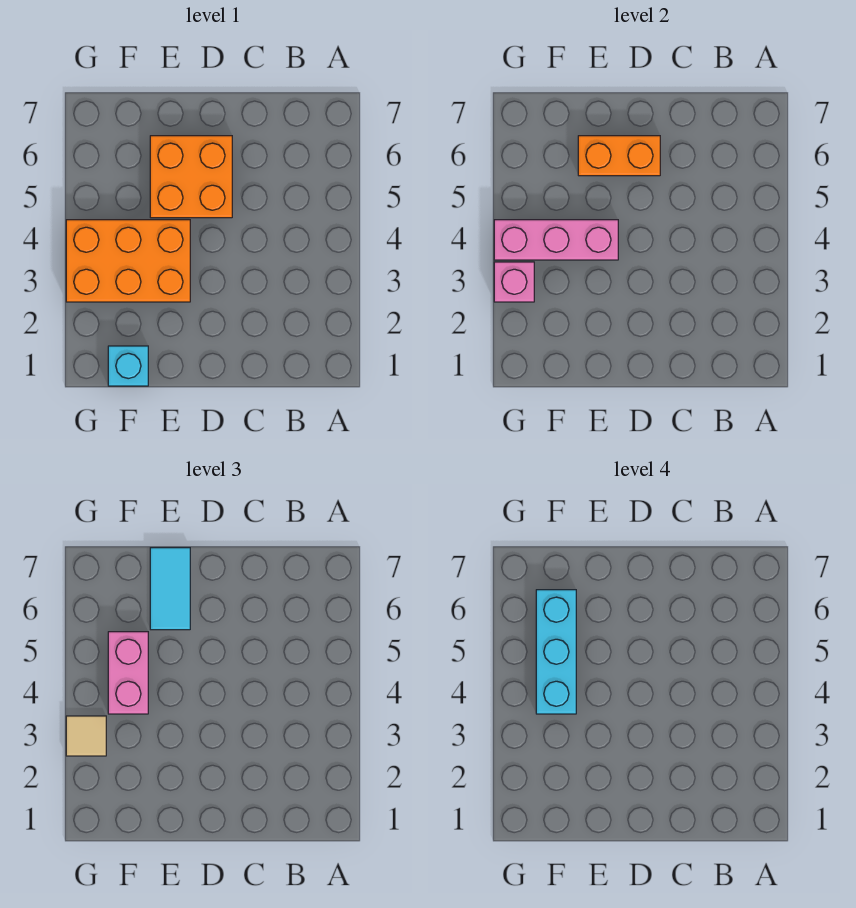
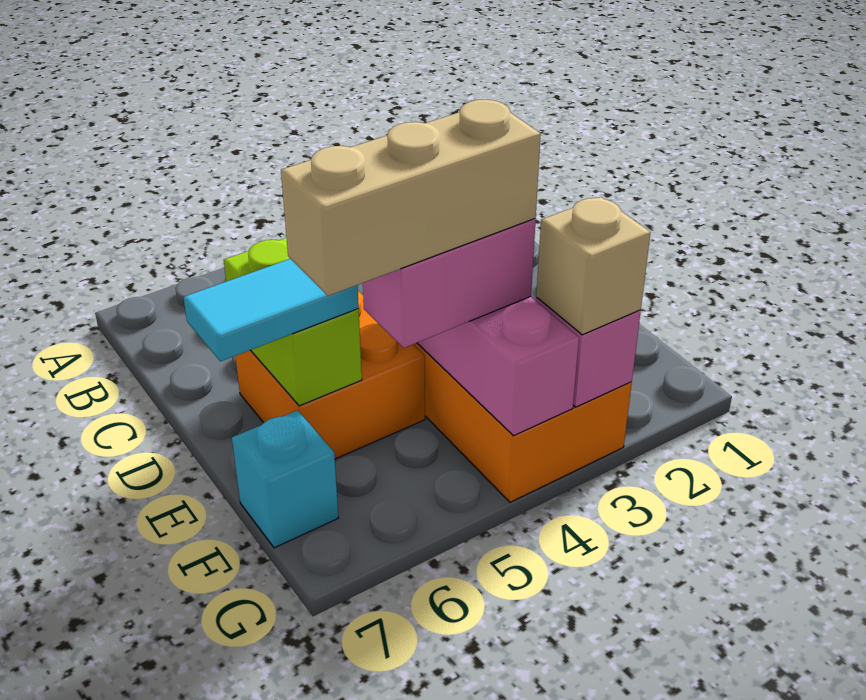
orange brick D6:E6 level 2 -> lime brick D6:E6 level 2
cyan brick F1 level 1 -> cyan brick F7 level 1
cyan brick F4:F6 level 4 -> tan brick F4:F6 level 4
tan tile G3 level 3 -> tan brick G3 level 3

